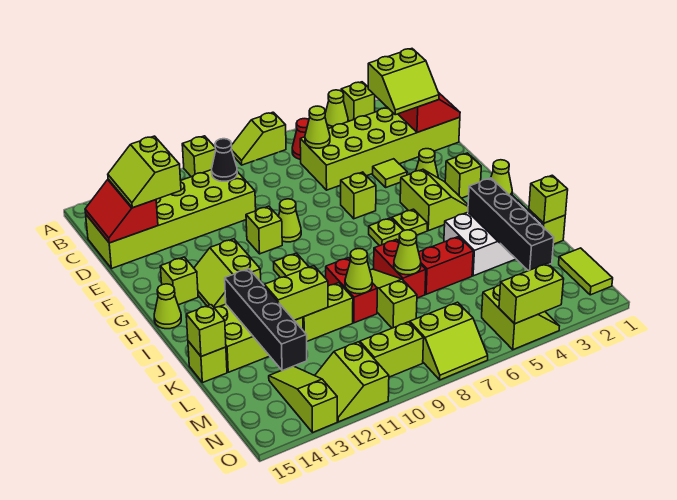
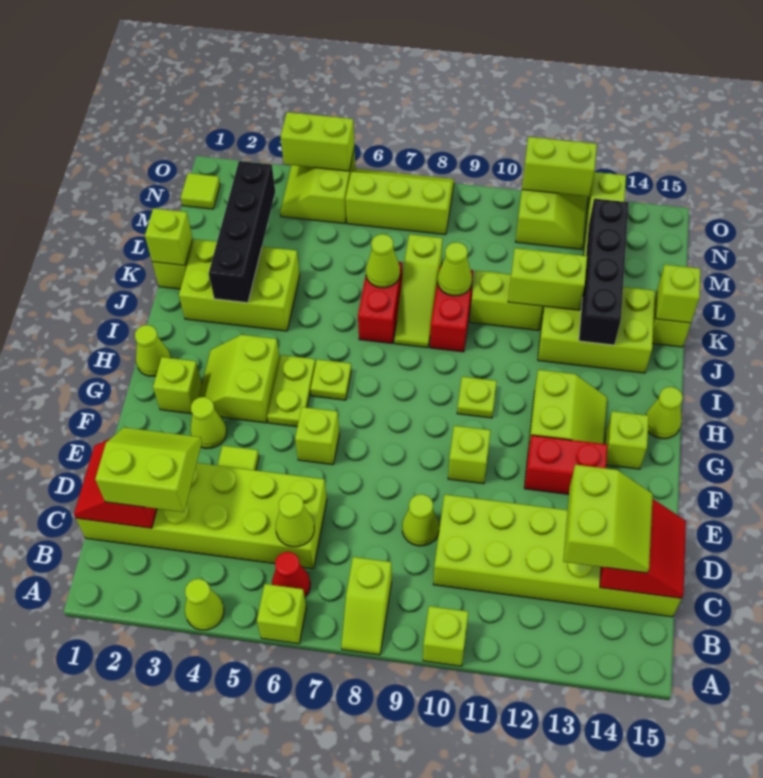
lime brick A3 level 1 -> lime brick A6 level 1
lime slope A7:A8 level 1 top 7 -> lime slope A8:B8 level 1 top B
black cone C10 level 2 -> none
lime cone F9 level 1 -> lime cone D9 level 1
lime plate H5 level 1 -> lime plate G5:H5 level 1
white brick J2:K4 level 1 -> lime brick J2:K4 level 1
red brick K5:K6 level 1 -> red brick F12:F13 level 1
lime tile M1:N1 level 1 -> lime tile N1 level 1
lime slope N7:O8 level 1 top N -> lime slope N6:O8 level 1 top N
lime brick N9:N10 level 1 -> lime brick O11:O12 level 2

